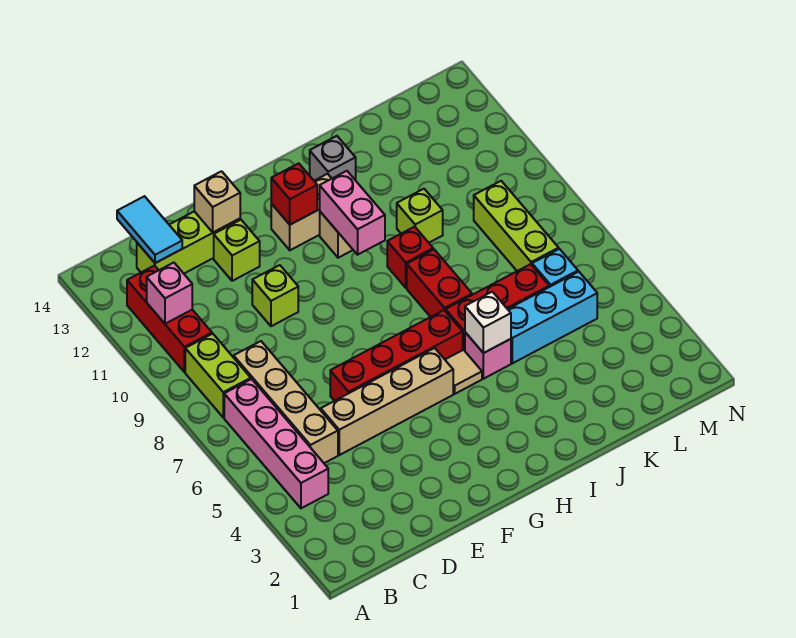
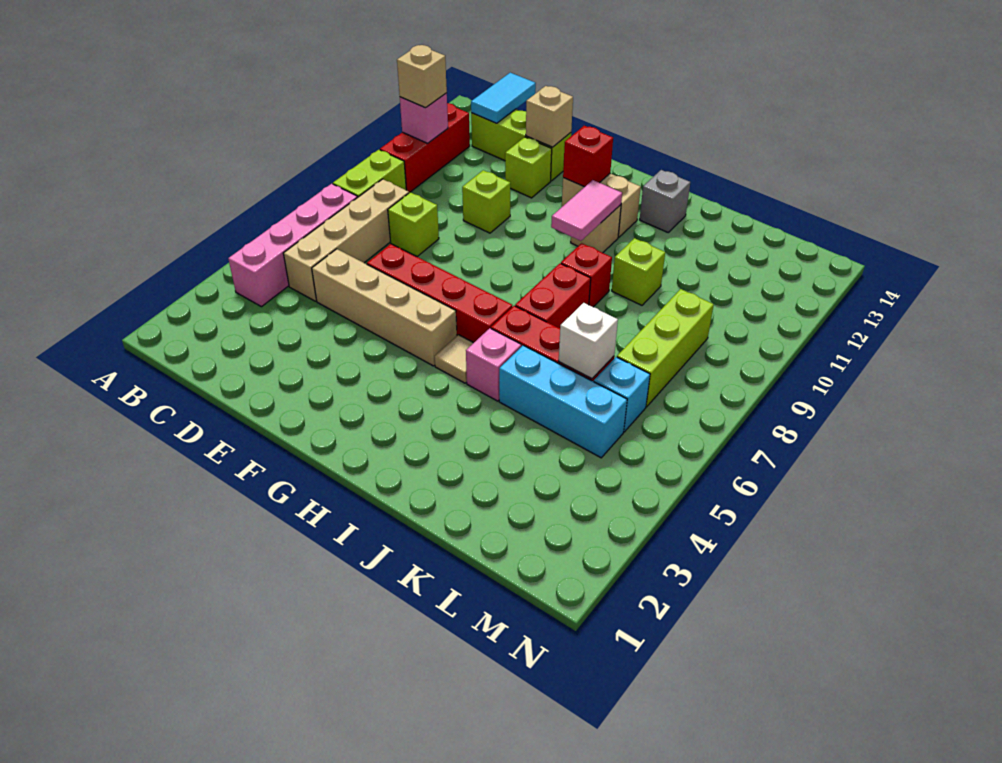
none -> tan brick B11 level 3
none -> lime brick D8 level 1
pink brick H10:H11 level 2 -> pink tile H10:H11 level 2
white brick I5 level 2 -> white brick K6 level 2

